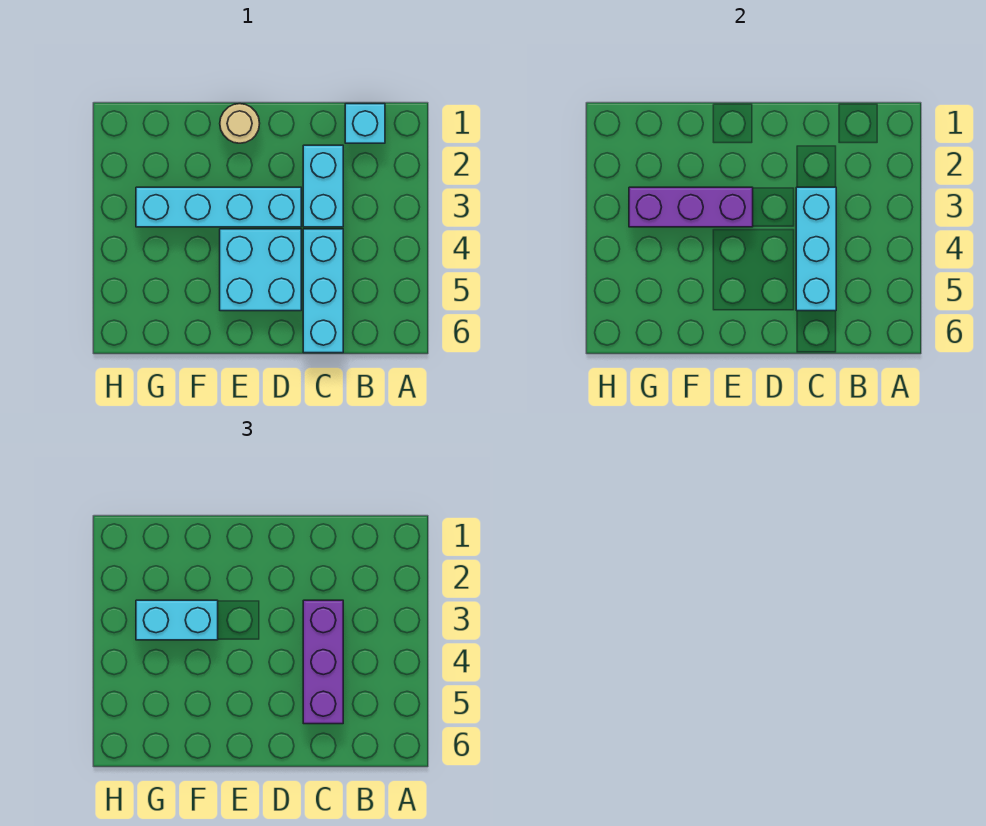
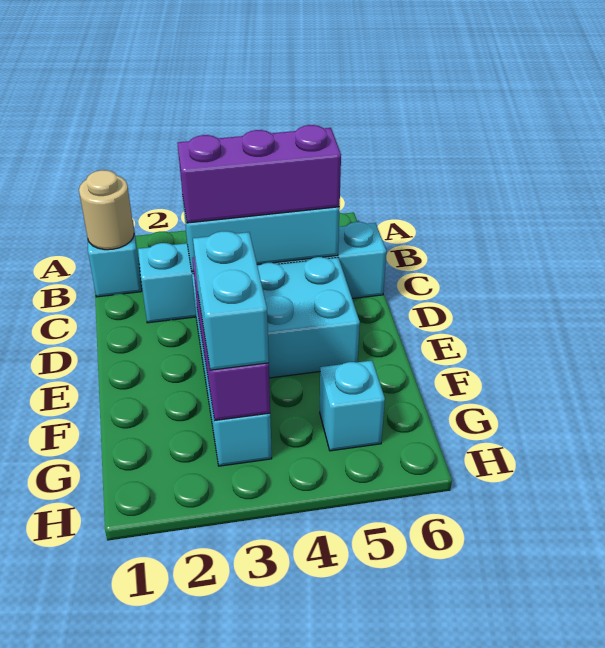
tan round brick E1 level 1 -> tan round brick B1 level 2
none -> cyan brick G5 level 1

